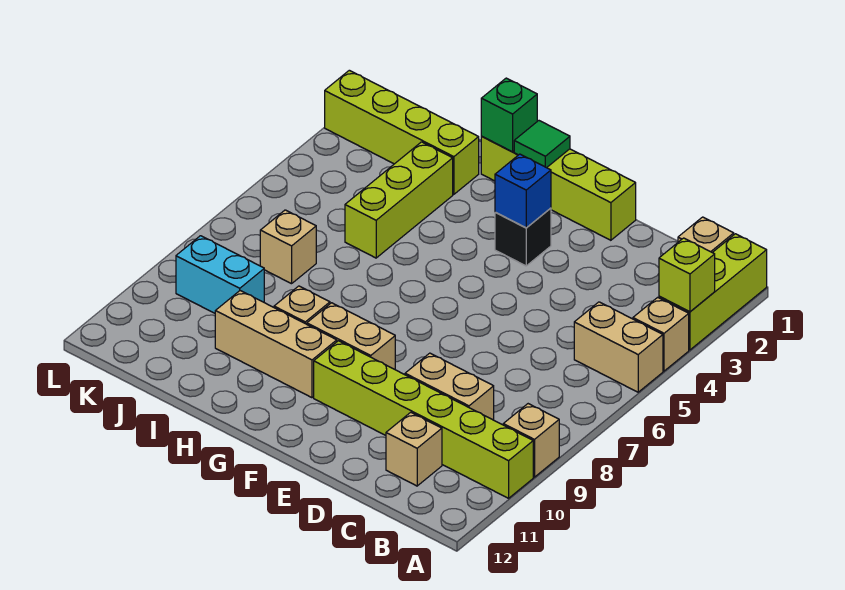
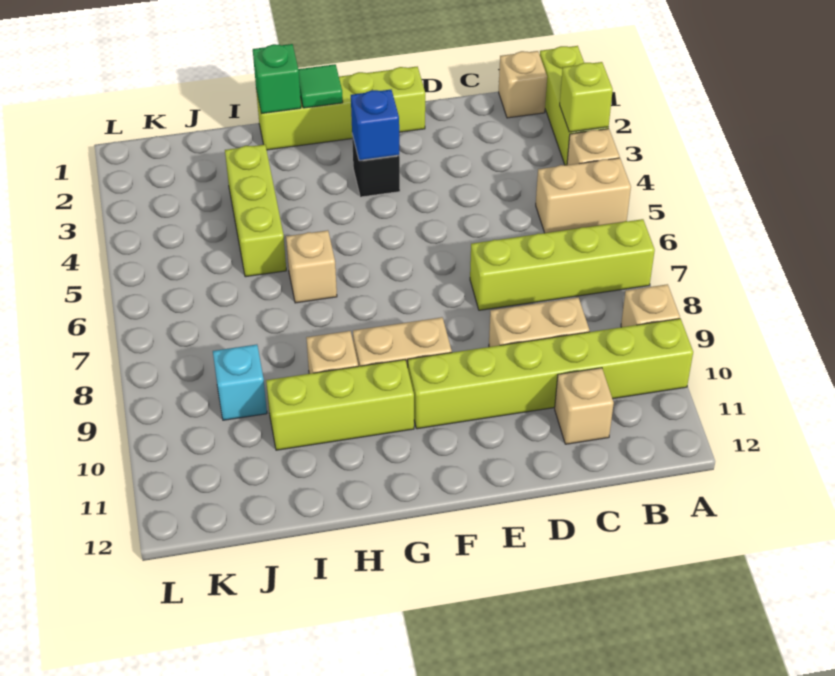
tan brick G10:I10 level 1 -> lime brick G10:I10 level 1
lime brick I2:L2 level 1 -> lime brick A7:D7 level 1
tan brick J7 level 1 -> tan brick H6 level 1
cyan brick J9:K9 level 1 -> cyan brick J9 level 1

